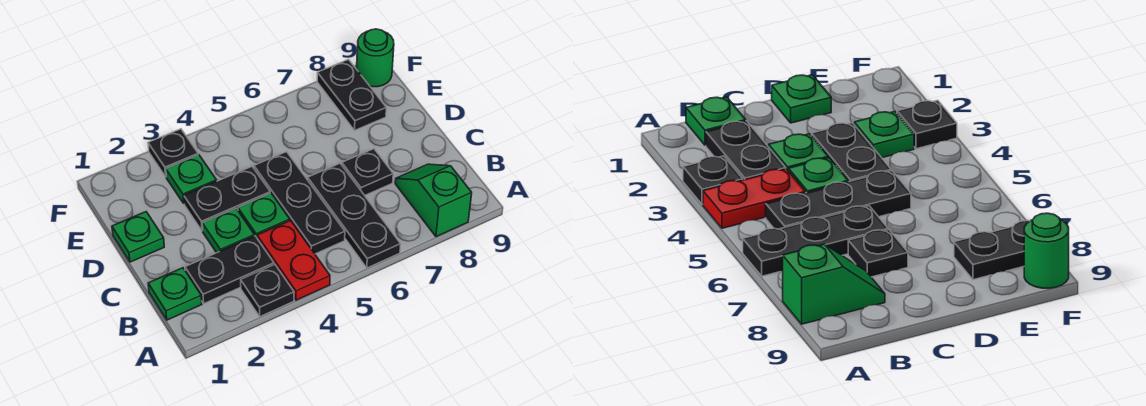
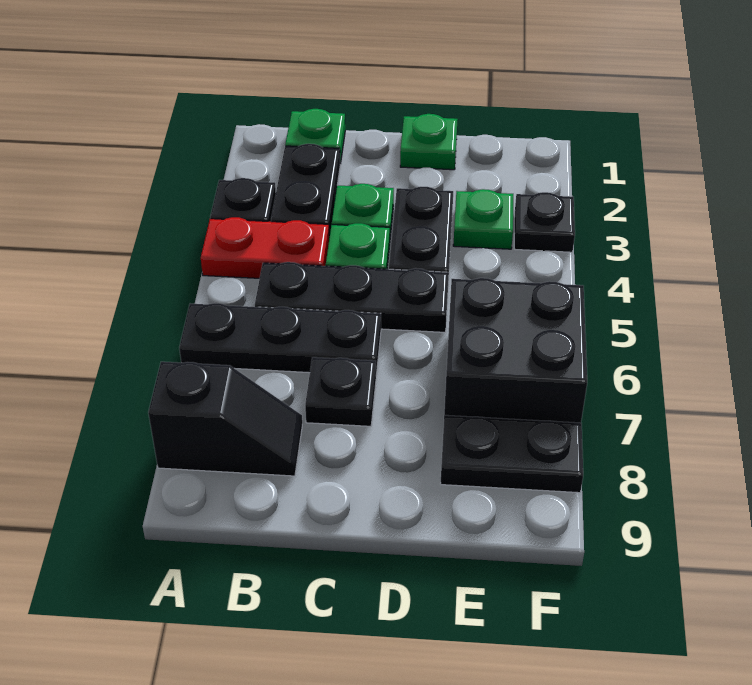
green slope A8:B8 level 1 top A -> black slope A8:B8 level 1 top A
none -> black brick E6:F7 level 1
green round brick F9 level 1 -> none

